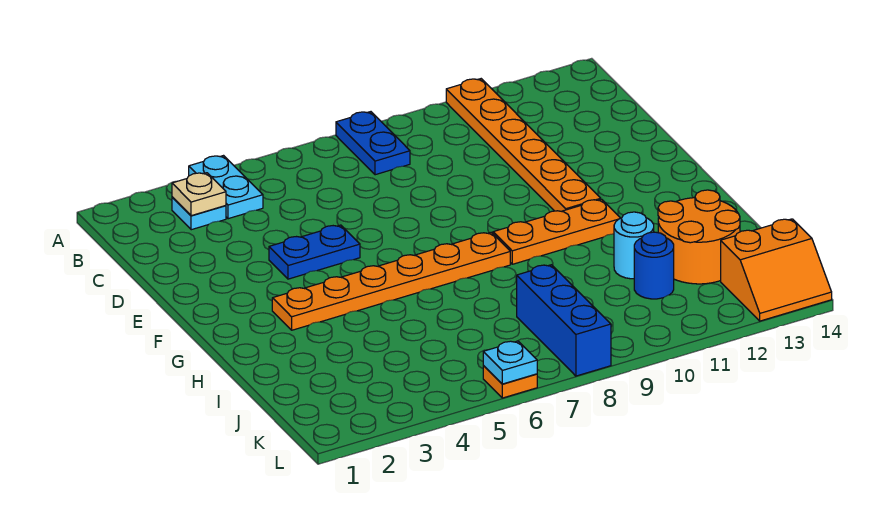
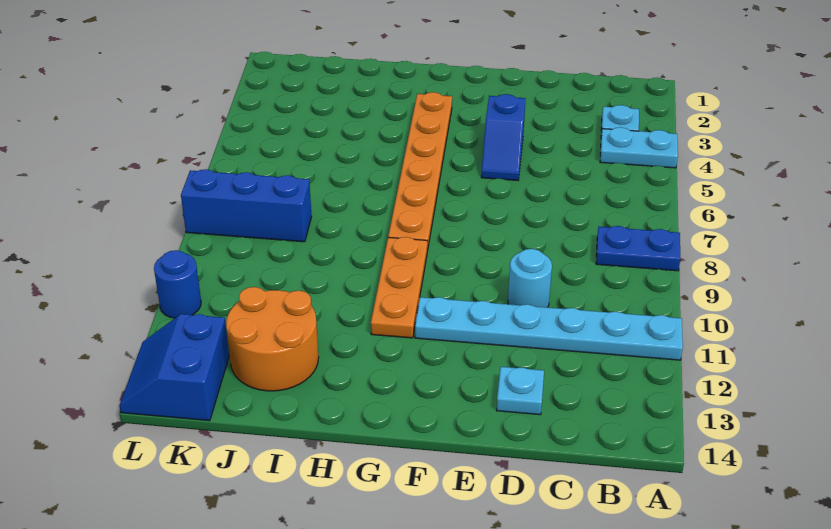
orange plate A11:F11 level 1 -> cyan plate A11:F11 level 1
tan plate B3 level 2 -> none
blue plate E4:E5 level 1 -> blue slope E4:E5 level 1 top 4
cyan round brick I11 level 1 -> cyan round brick D10 level 1
blue round brick J11 level 1 -> blue round brick L11 level 1
orange slope K13:L14 level 1 top K -> blue slope K13:L14 level 1 top K
orange plate L6 level 1 -> none
cyan plate L6 level 2 -> cyan plate D13 level 1

